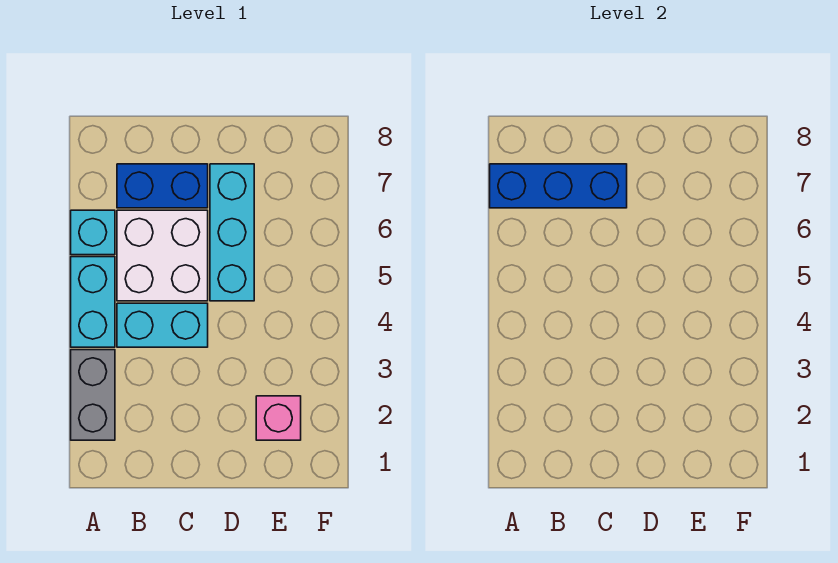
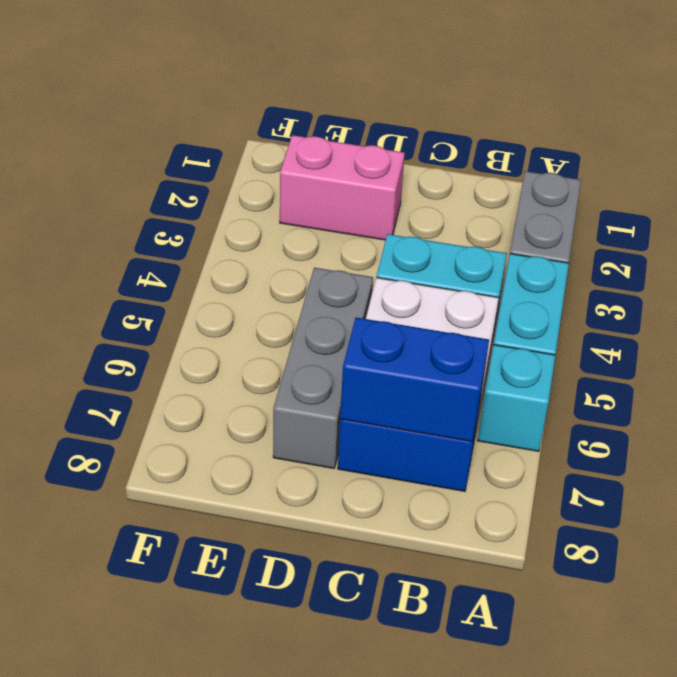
blue brick A7:C7 level 2 -> blue brick B7:C7 level 2
cyan brick D5:D7 level 1 -> grey brick D5:D7 level 1
pink brick E2 level 1 -> pink brick D2:E2 level 1

